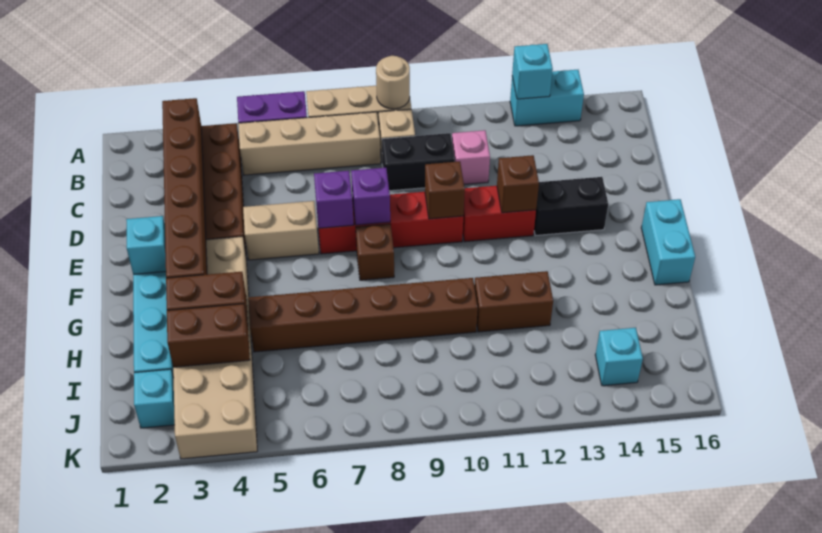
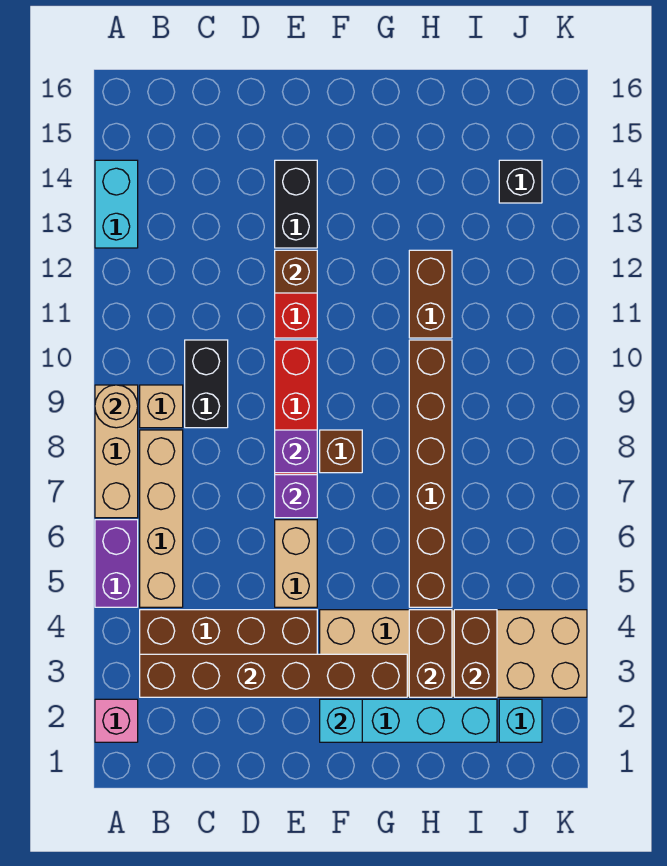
cyan brick A13 level 2 -> none
pink brick C11 level 1 -> pink brick A2 level 1
brown brick E10 level 2 -> none
cyan brick F16:G16 level 1 -> none
cyan brick J14 level 1 -> black brick J14 level 1

